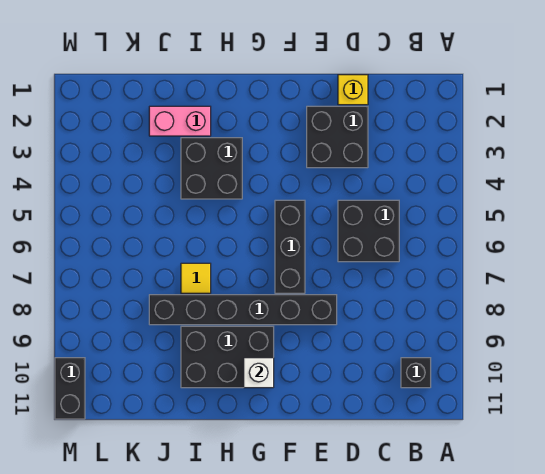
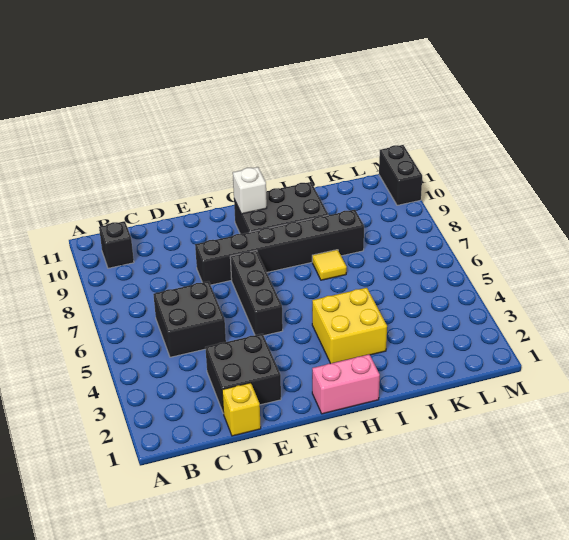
black brick H3:I4 level 1 -> yellow brick H3:I4 level 1
pink brick I2:J2 level 1 -> pink brick G1:H1 level 1

